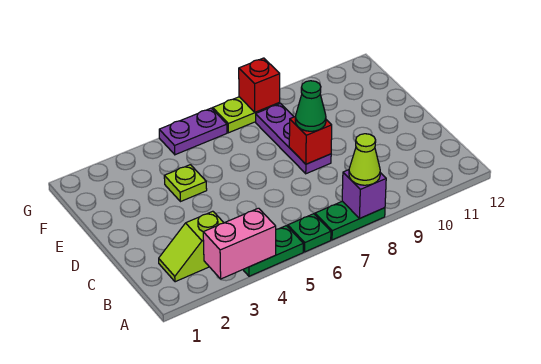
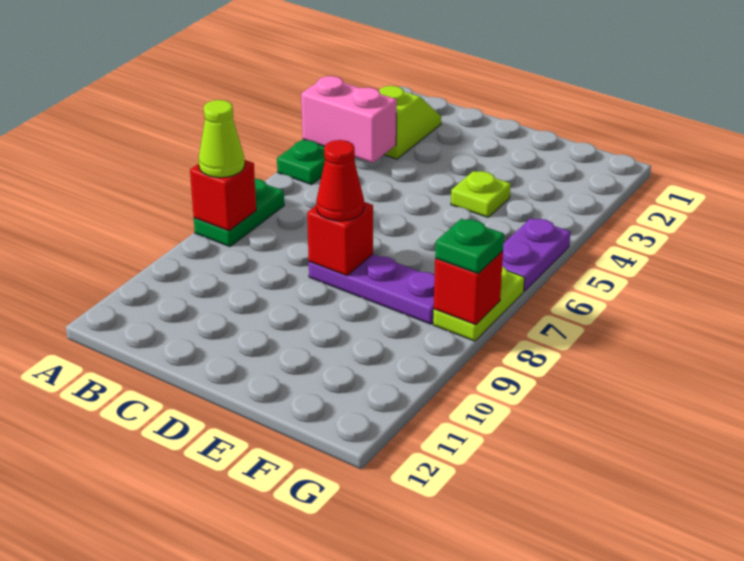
pink brick A3:A4 level 2 -> pink brick A4:B4 level 2
green plate A6 level 1 -> green plate G8 level 3
purple brick A8 level 2 -> red brick A8 level 2
green cone D8 level 3 -> red cone D8 level 3

